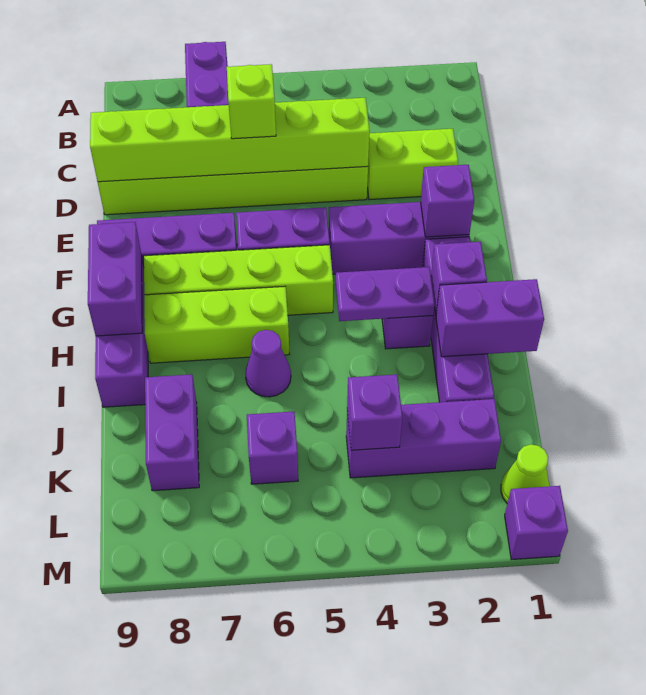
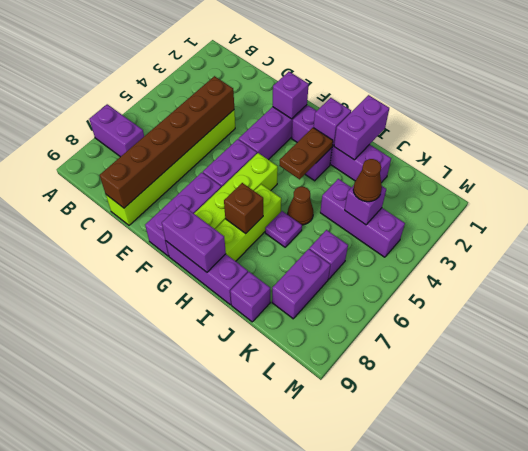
lime brick D2:D3 level 1 -> none
lime brick D4:D9 level 2 -> brown brick D4:D9 level 2
lime brick D6 level 3 -> none
purple plate H3:H4 level 2 -> brown plate H3:H4 level 2
none -> brown brick H7 level 2
none -> brown cone I5 level 1
purple cone I6 level 1 -> purple plate I6 level 1
purple brick J8:K8 level 1 -> purple brick K7:K8 level 1
purple brick K2:K4 level 1 -> purple brick J4:L4 level 1
none -> brown cone K4 level 3
lime cone L1 level 1 -> none
purple brick M1 level 1 -> purple brick J9 level 1

